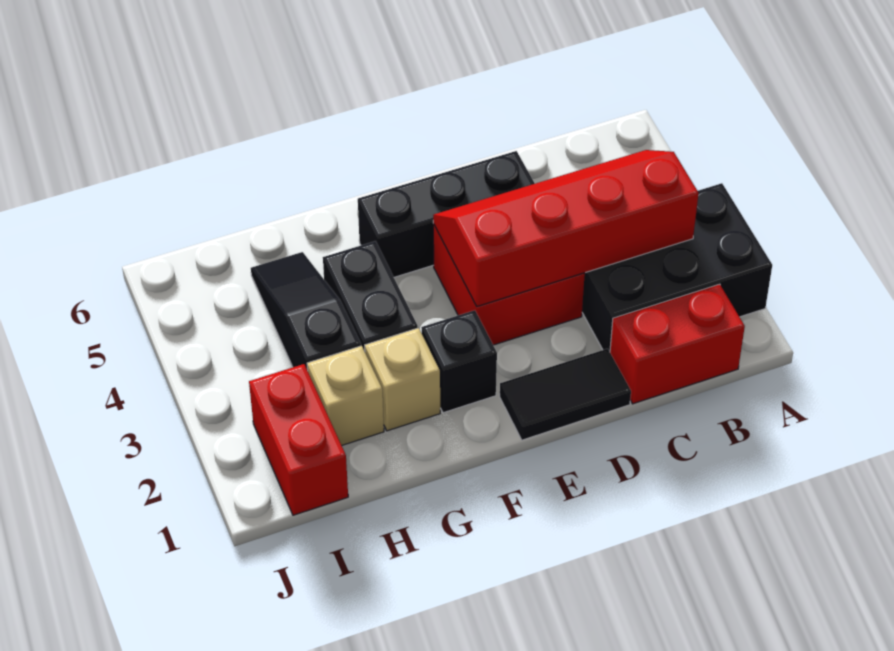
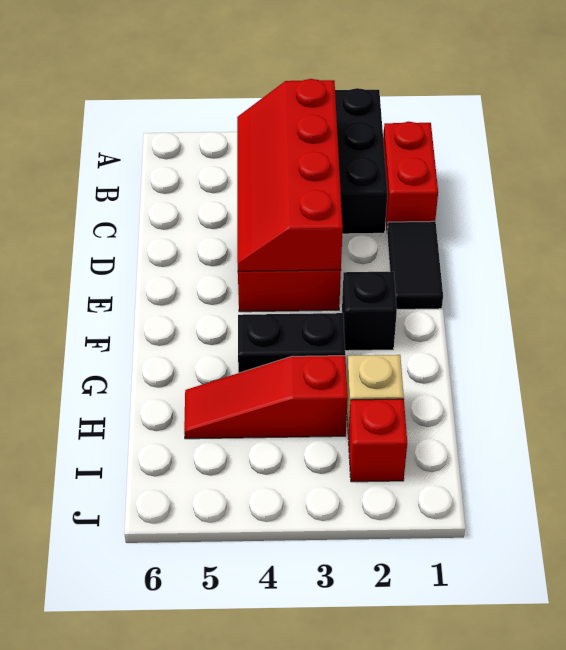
black brick D5:F5 level 1 -> none
tan brick G2 level 1 -> none
black slope H3:H5 level 1 top 3 -> red slope H3:H5 level 1 top 3
red brick I1:I2 level 1 -> red brick I2 level 1

